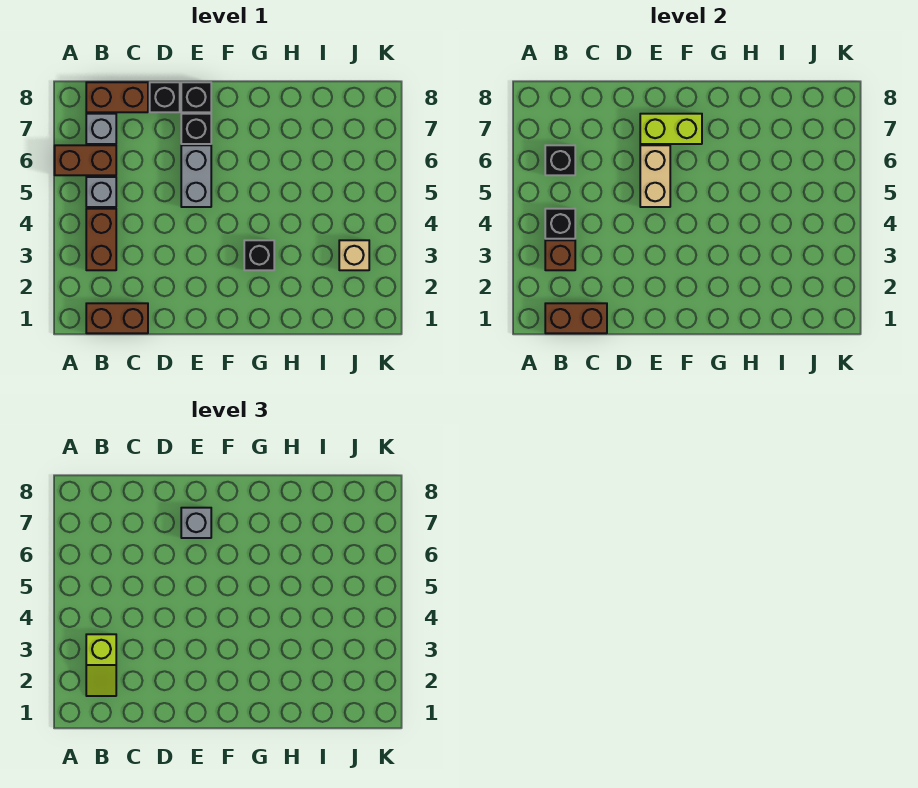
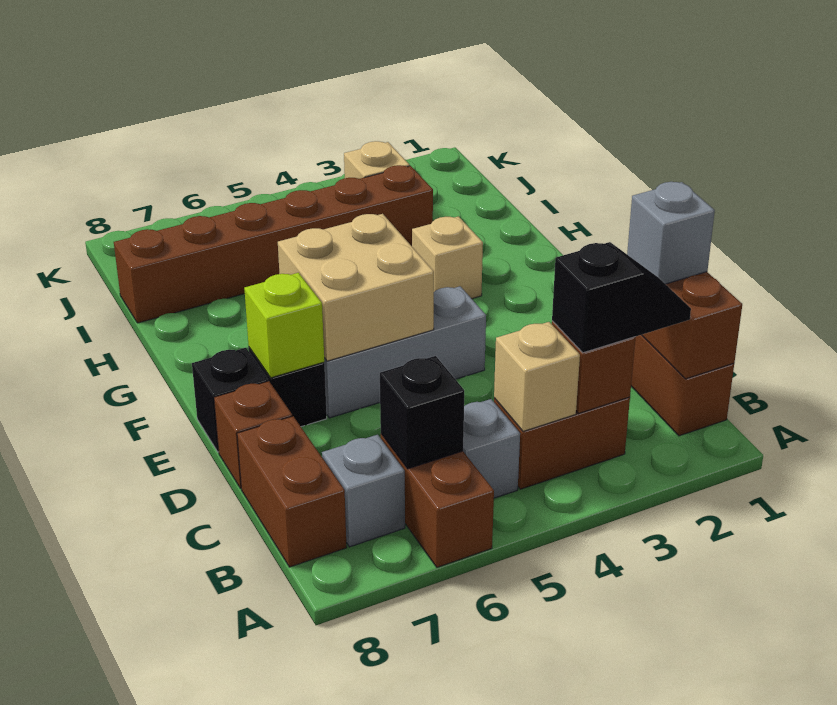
lime slope B2:B3 level 3 top 3 -> black slope B2:B3 level 3 top 3
black brick B4 level 2 -> tan brick B4 level 2
black brick D8 level 1 -> brown brick D8 level 1
grey brick E5:E6 level 1 -> grey brick E4:E6 level 1
tan brick E5:E6 level 2 -> tan brick E5:F6 level 2
lime brick E7:F7 level 2 -> lime brick E7 level 2
grey brick E7 level 3 -> grey brick C1 level 3
black brick G3 level 1 -> tan brick G3 level 1
none -> brown brick I3:I8 level 1

